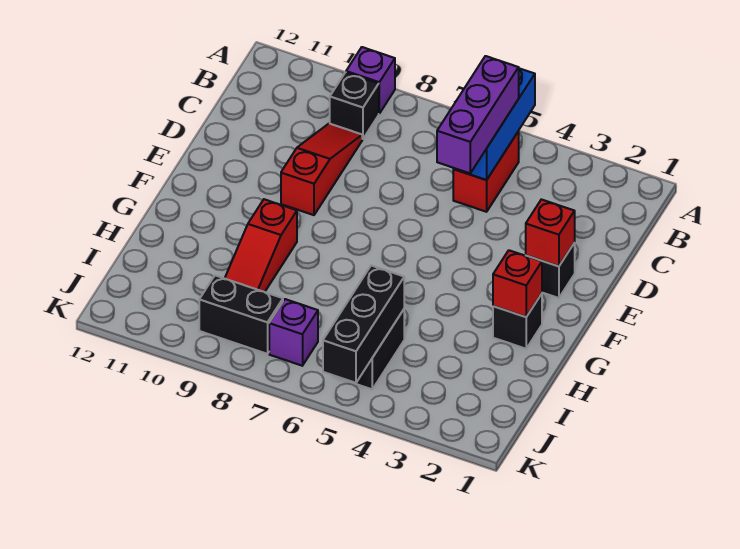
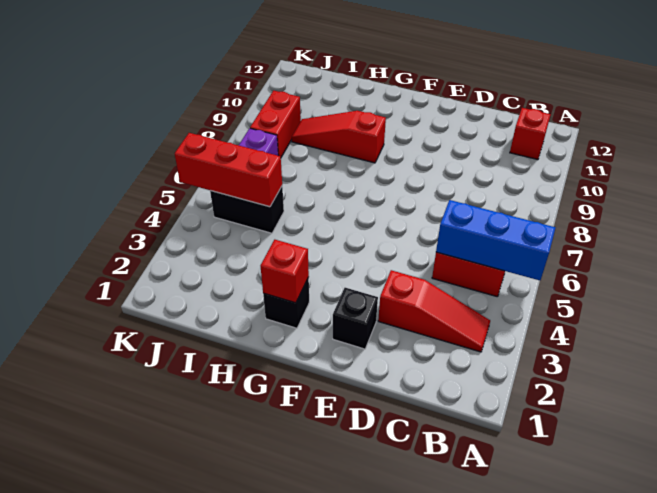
purple brick A9 level 1 -> none
purple brick B5:D5 level 3 -> none
black brick B9 level 1 -> none
red slope C9:E9 level 1 top E -> red slope B3:D3 level 1 top D
red brick E2 level 2 -> red brick B11 level 1
black brick I5:K5 level 2 -> red brick I5:K5 level 2
black brick J8:J9 level 1 -> red brick J8:J9 level 1

